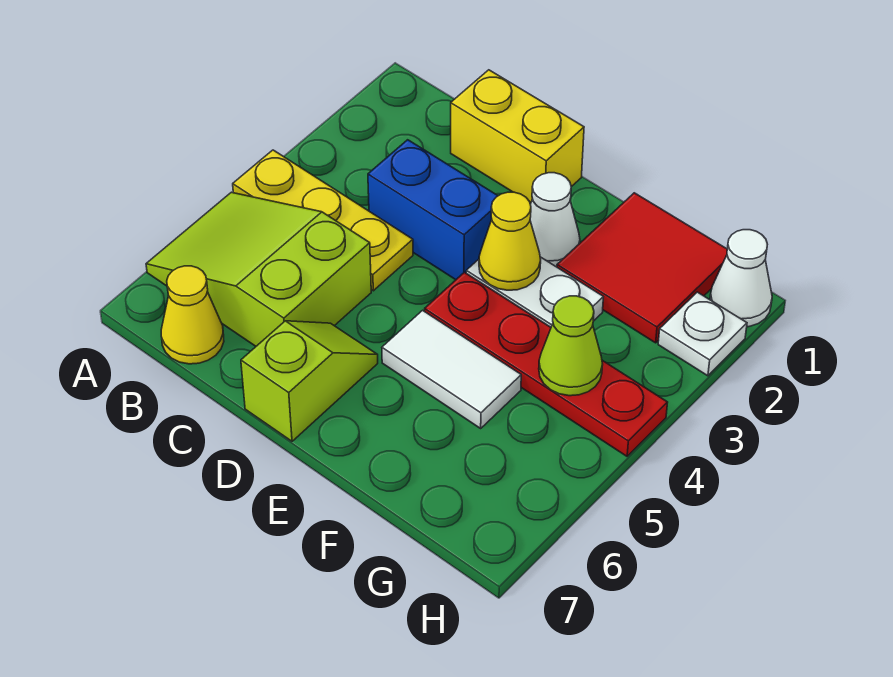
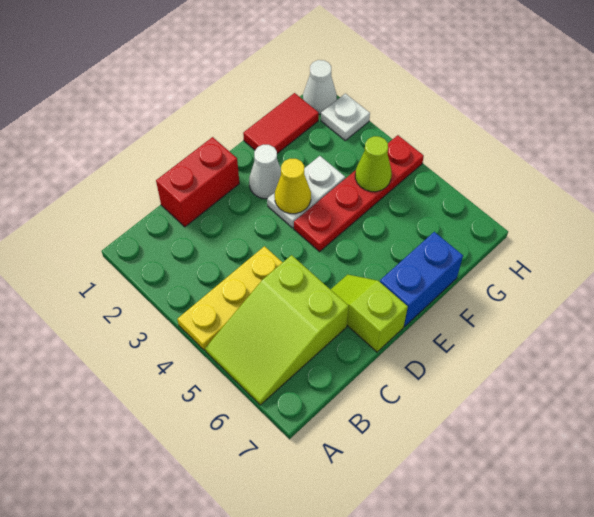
yellow cone B7 level 1 -> none
yellow brick C1:D1 level 1 -> red brick C1:D1 level 1
blue brick C3:D3 level 1 -> blue brick E7:F7 level 1
white tile E5:F5 level 1 -> none
red tile F1:G2 level 1 -> red tile F1:G1 level 1

